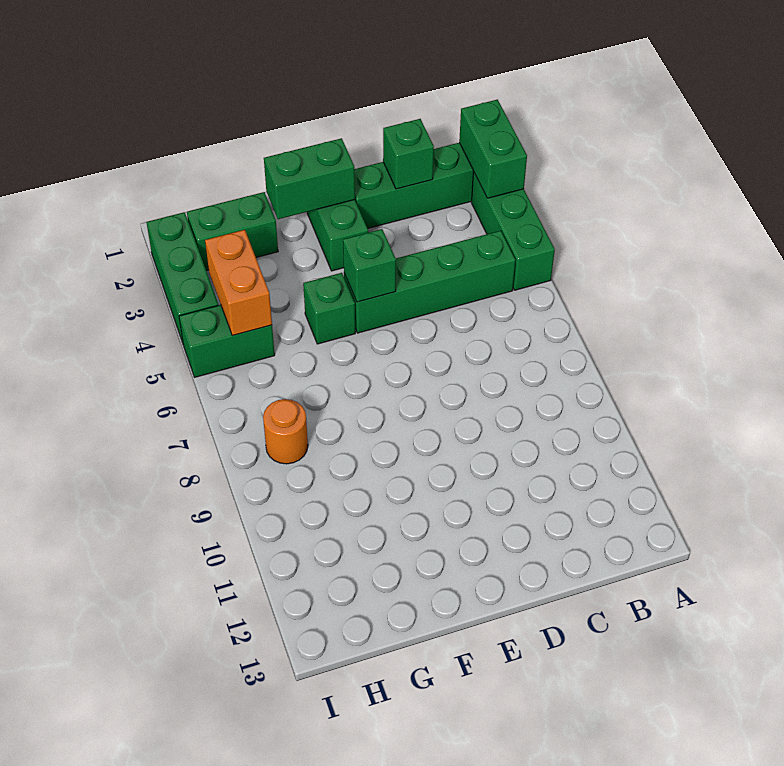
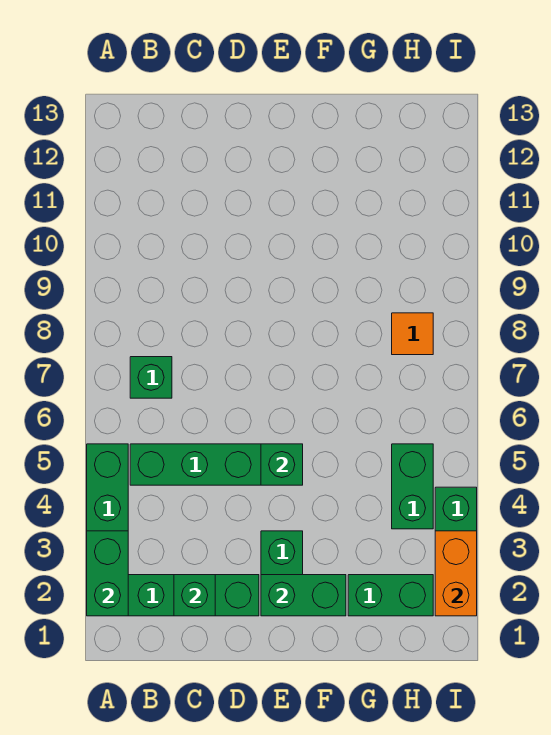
green brick F5 level 1 -> green brick B7 level 1
orange brick H4:H5 level 2 -> orange brick I2:I3 level 2
green brick H5:I5 level 1 -> green brick H4:H5 level 1
orange round brick H8 level 1 -> orange tile H8 level 1

